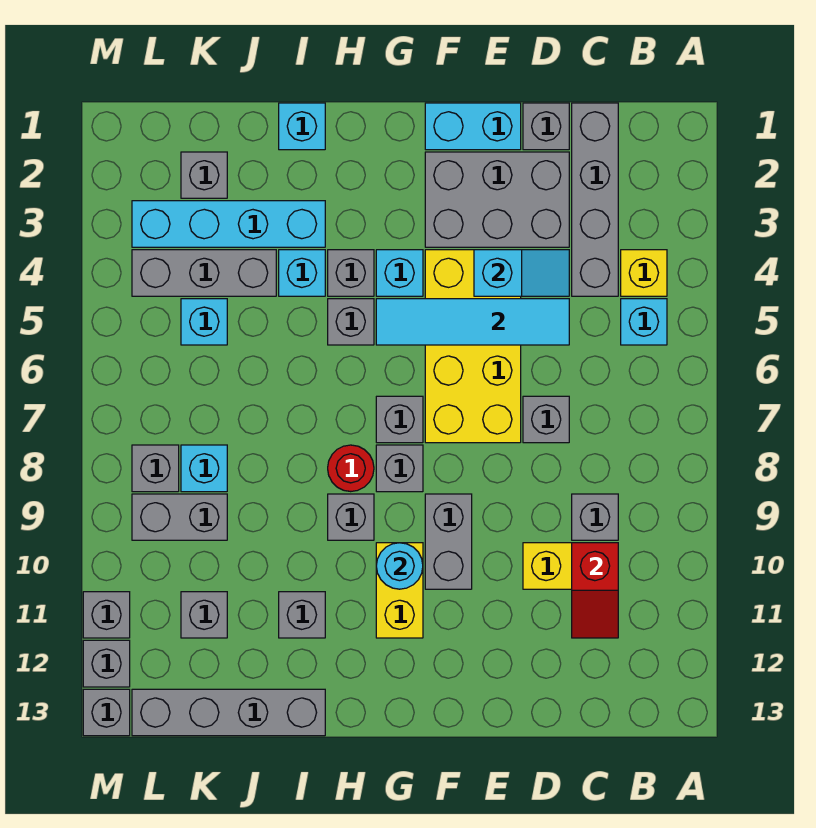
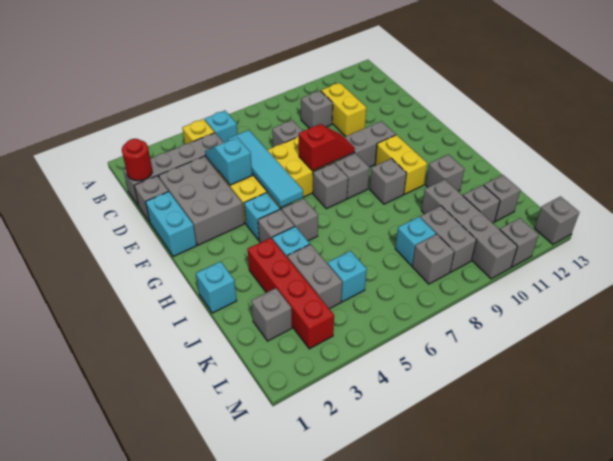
red slope C10:C11 level 2 top 10 -> red slope F7:F8 level 2 top 7
yellow brick G10:G11 level 1 -> yellow brick G10:H10 level 1
cyan round brick G10 level 2 -> none
red round brick H8 level 1 -> red round brick C1 level 2
cyan brick I3:L3 level 1 -> red brick I3:L3 level 1
grey brick I13:L13 level 1 -> grey brick J10:M10 level 1
grey brick J4:L4 level 1 -> grey brick J4:K4 level 1
grey brick M12 level 1 -> grey brick K12 level 1

